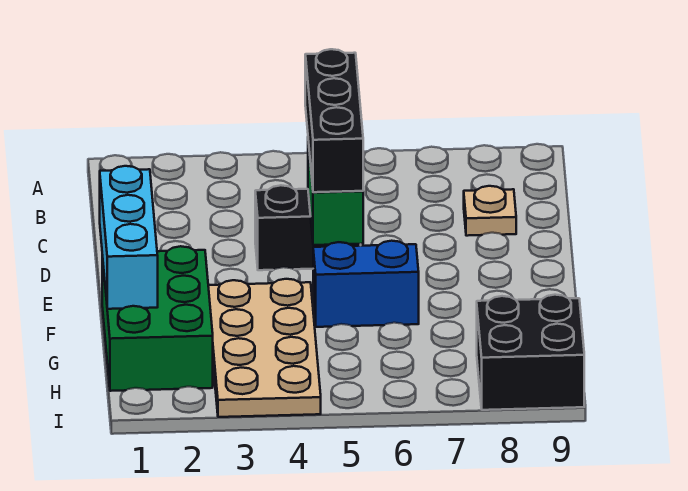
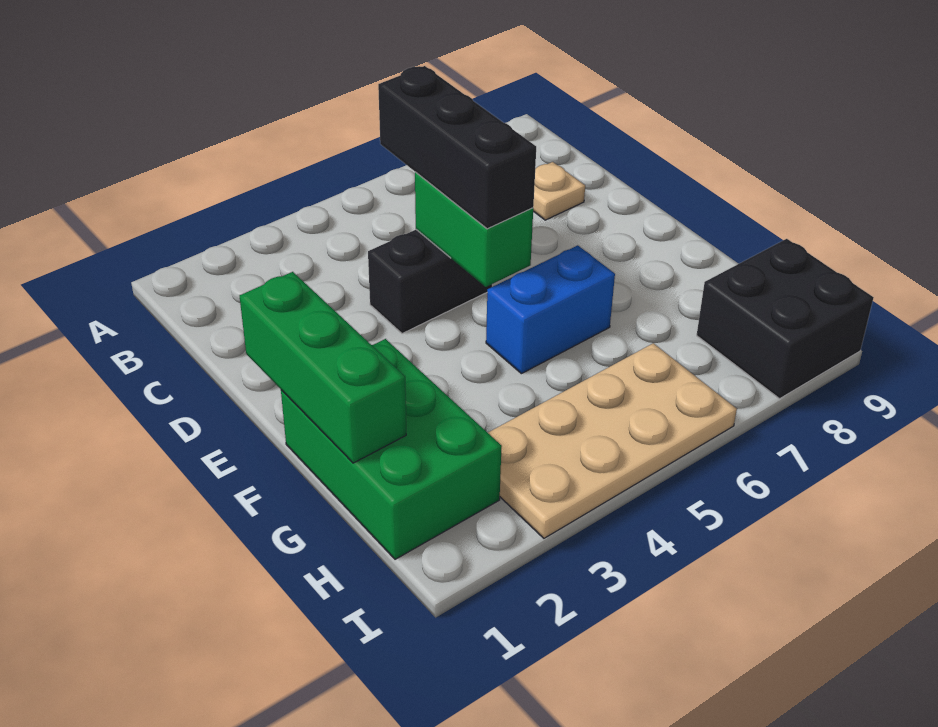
cyan brick E1:G1 level 2 -> green brick E1:G1 level 2
tan plate F3:I4 level 1 -> tan plate H3:I6 level 1

